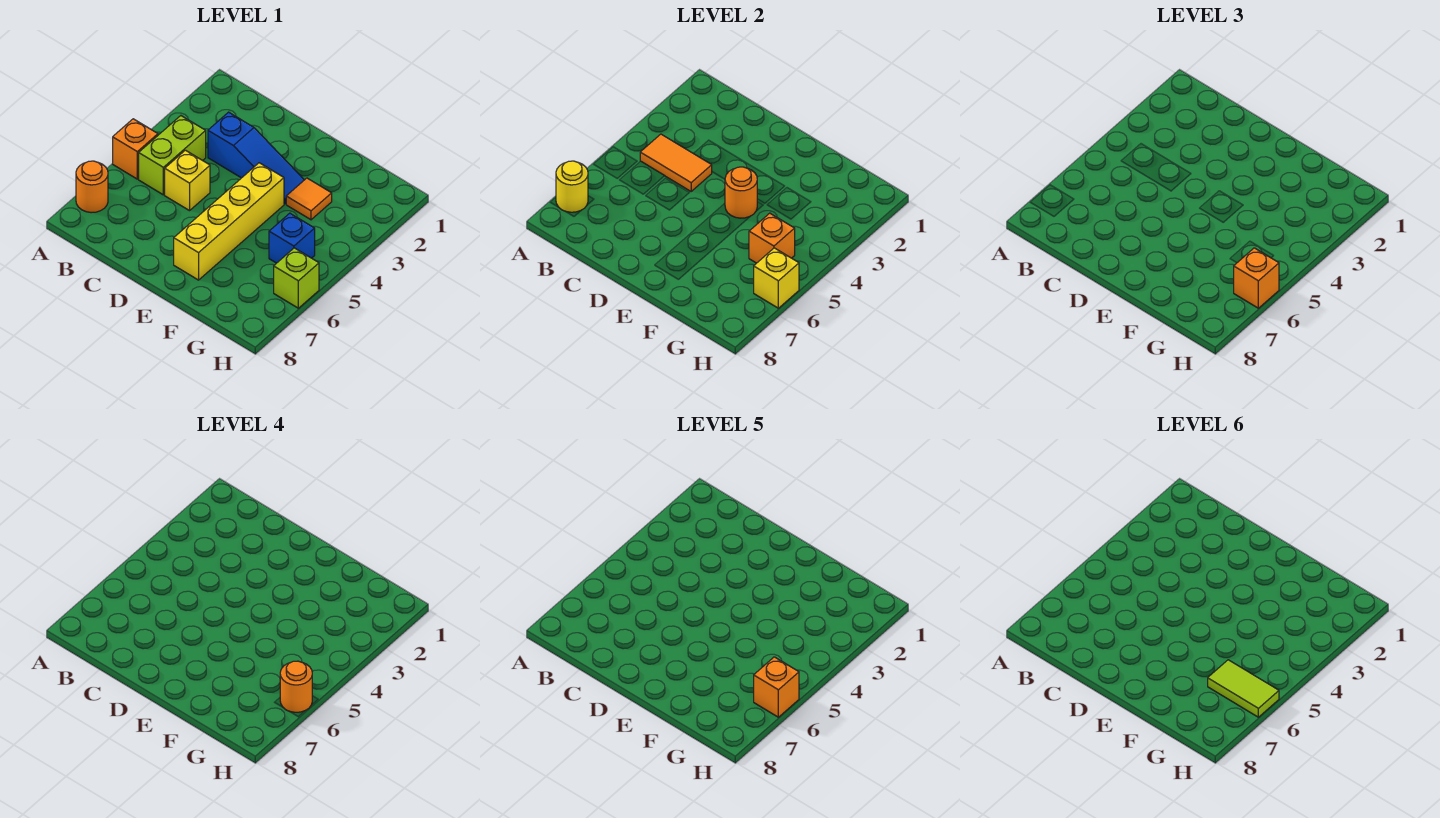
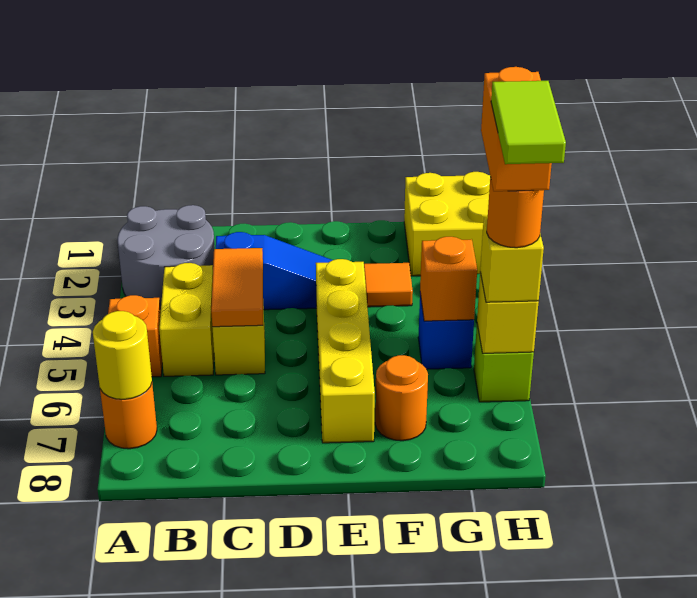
none -> grey round brick A2:B3 level 1
lime brick B4:B5 level 1 -> yellow brick B4:B5 level 1
orange tile B4:C4 level 2 -> orange tile C4:C5 level 2
orange round brick E4 level 2 -> orange round brick F7 level 1
none -> yellow brick G1:H2 level 1
lime tile G6:H6 level 6 -> lime tile H6:H7 level 6
orange brick H6 level 3 -> yellow brick H6 level 3
orange brick H6 level 5 -> orange brick H5:H6 level 5

